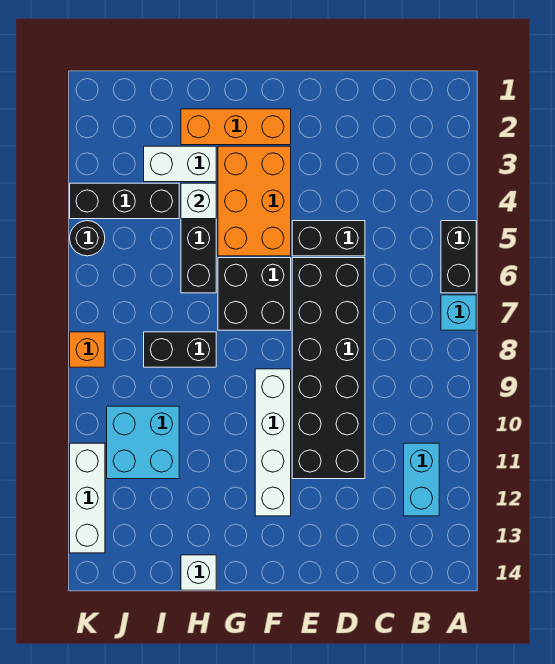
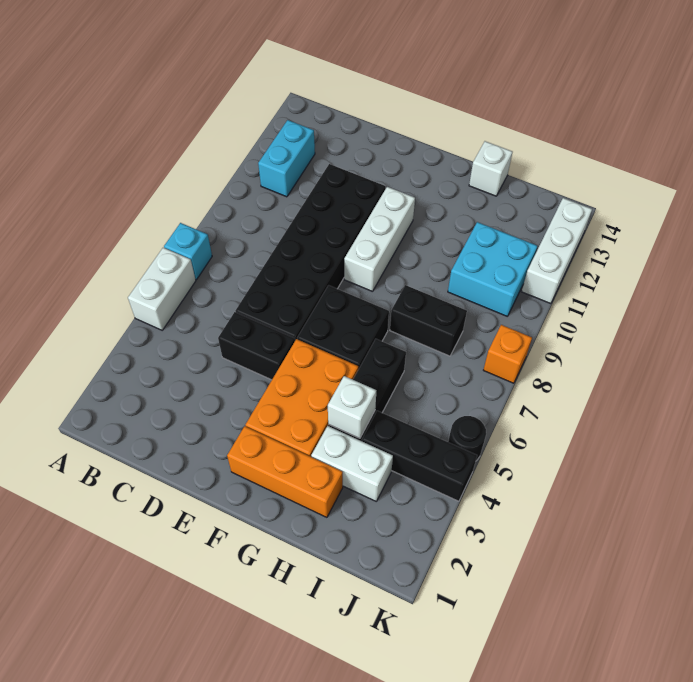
black brick A5:A6 level 1 -> white brick A5:A6 level 1
white brick F9:F12 level 1 -> white brick F9:F11 level 1

